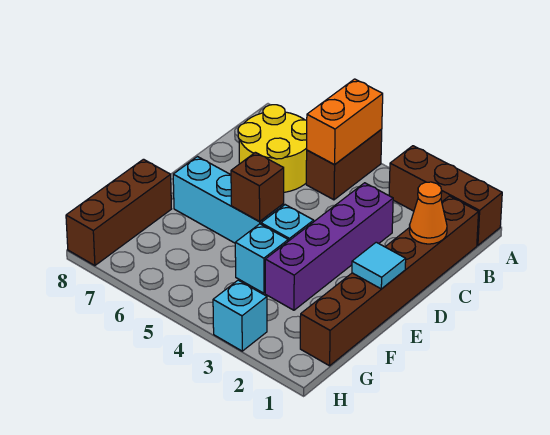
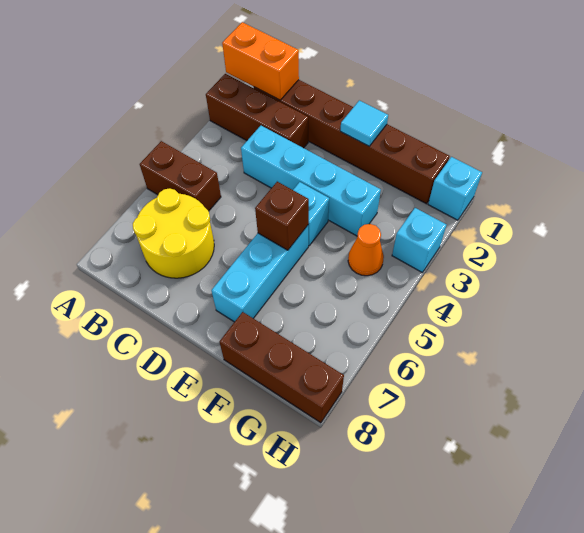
brown brick A1:A3 level 1 -> brown brick A2:C2 level 1
orange brick A5:B5 level 2 -> orange brick A1:B1 level 2
orange cone C1 level 2 -> orange cone G4 level 1
purple brick C3:F3 level 1 -> cyan brick C3:F3 level 1
cyan brick F4 level 1 -> cyan brick H1 level 1

